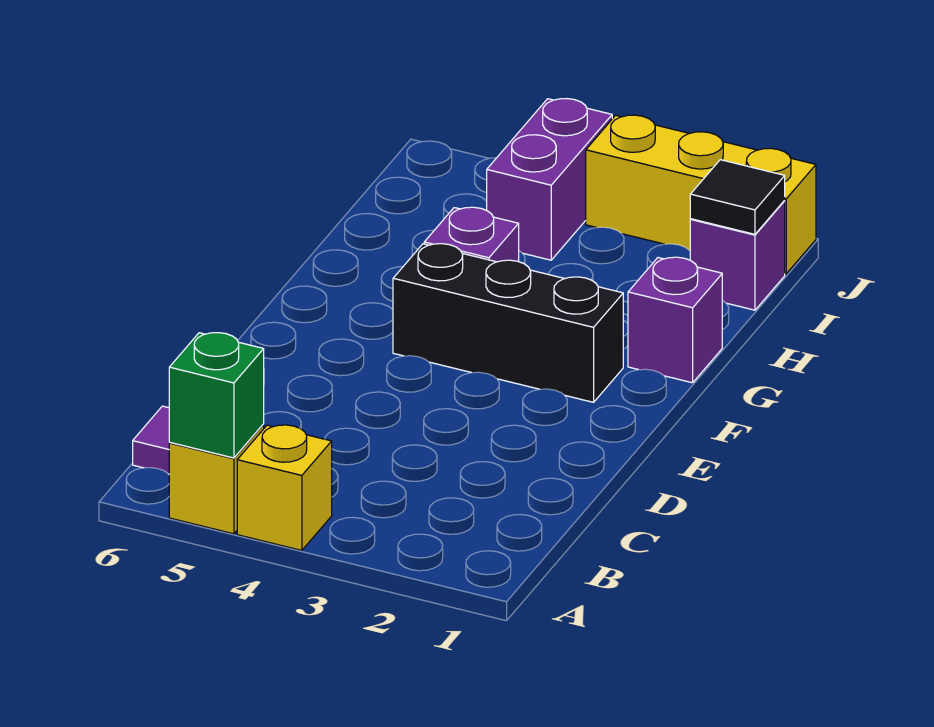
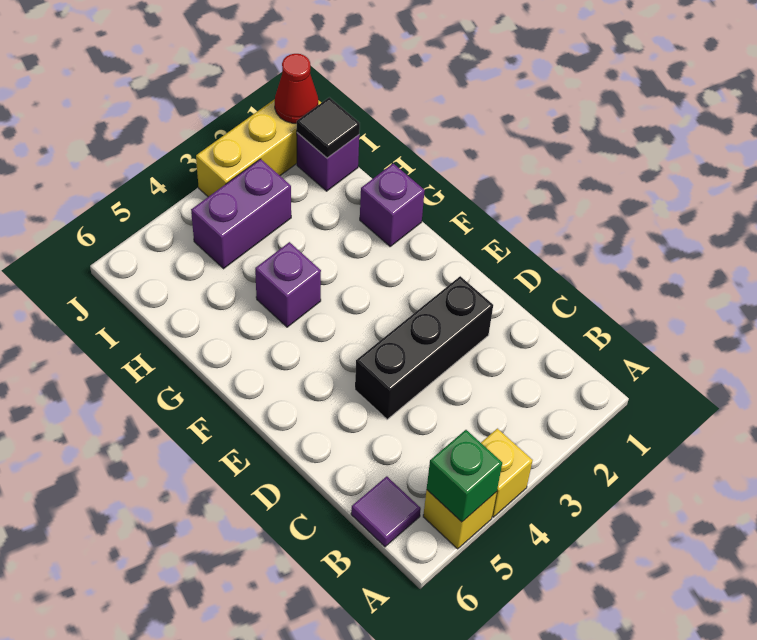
black brick F2:F4 level 1 -> black brick D2:D4 level 1
purple brick I4:J4 level 1 -> purple brick I3:I4 level 1
none -> red cone J1 level 2

